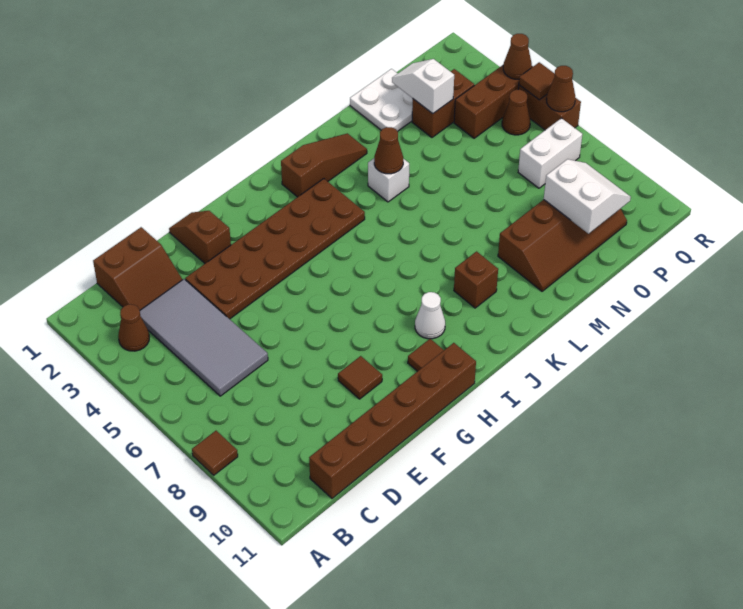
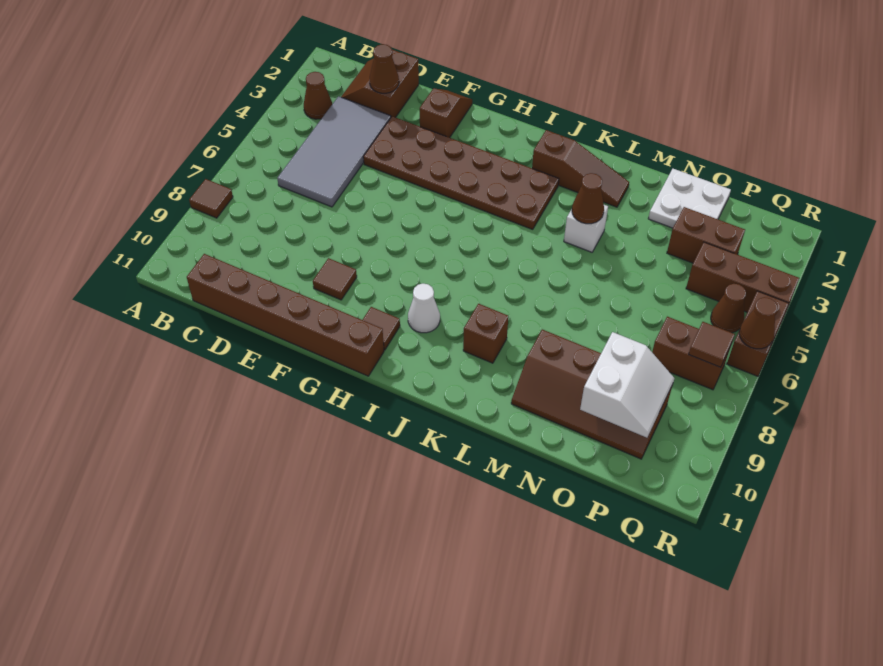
brown slope C1:D2 level 1 top 1 -> brown slope C1:D2 level 1 top D
white slope O2:O3 level 2 top 3 -> none
white brick P7:Q7 level 1 -> brown brick P7:Q7 level 1
brown cone R4 level 2 -> brown cone D2 level 2
brown tile R5 level 2 -> brown tile Q7 level 2

